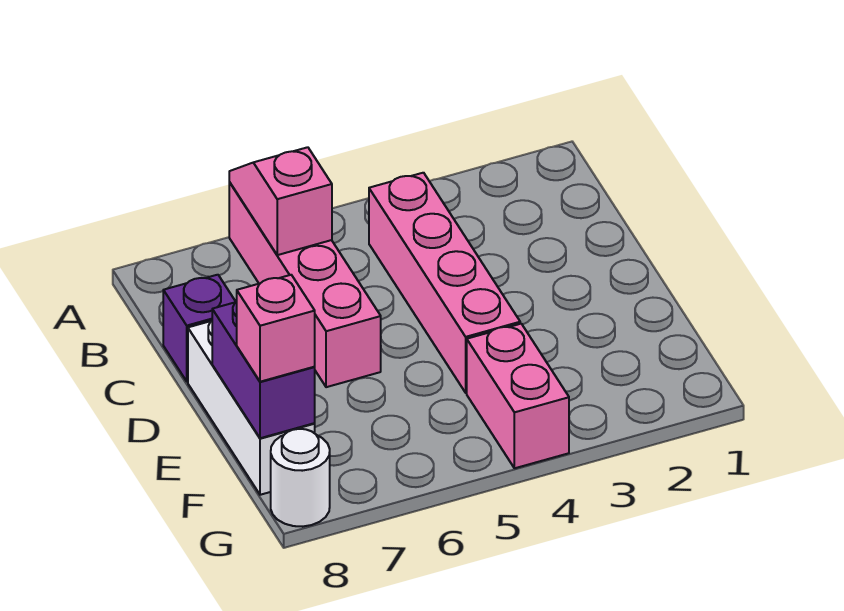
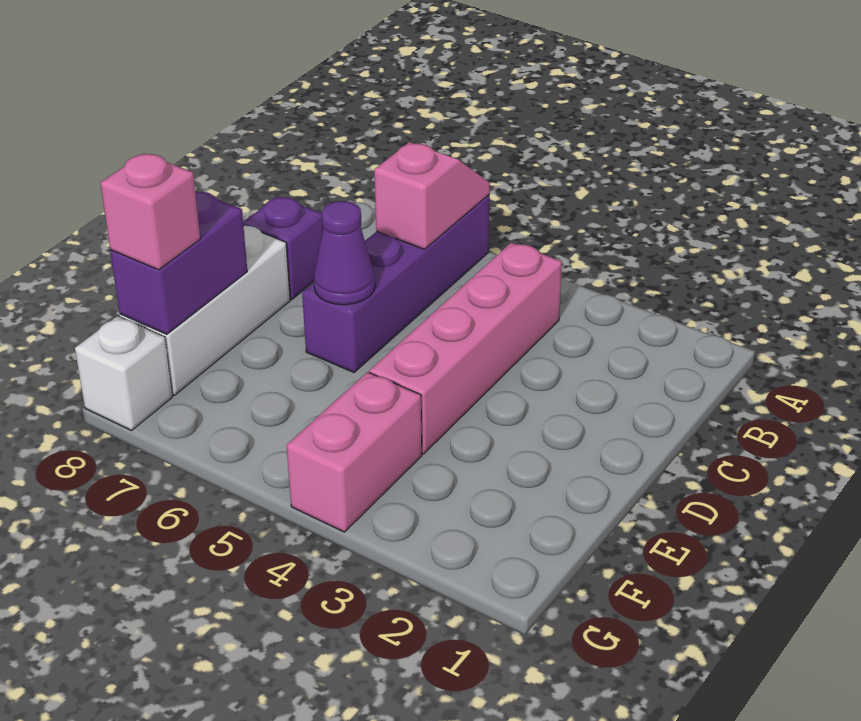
pink brick A6:D6 level 1 -> purple brick A6:D6 level 1
none -> purple cone D6 level 2
white round brick G8 level 1 -> white brick G8 level 1

